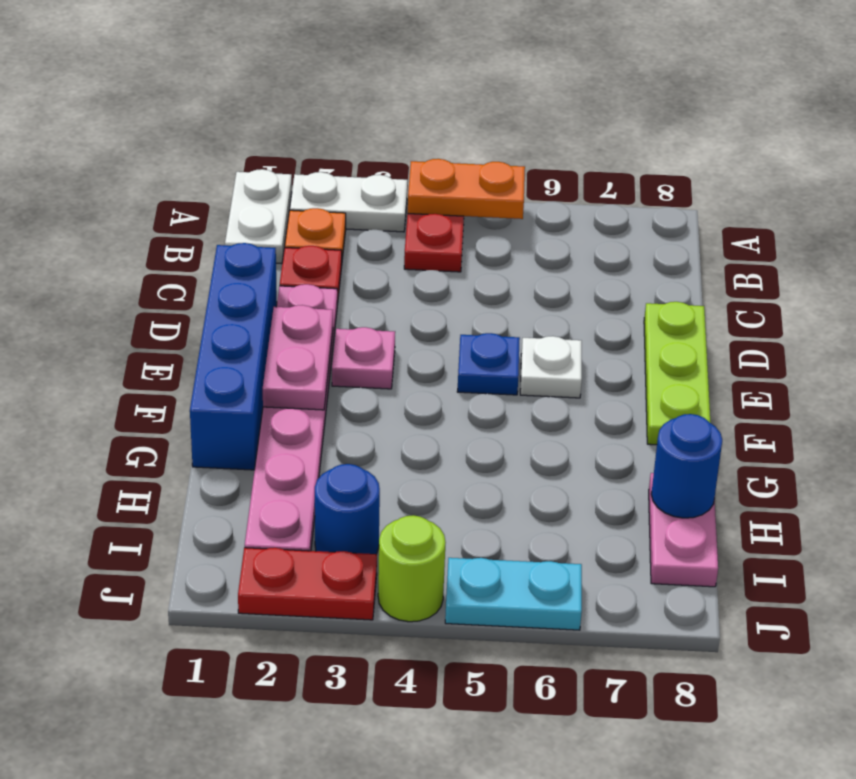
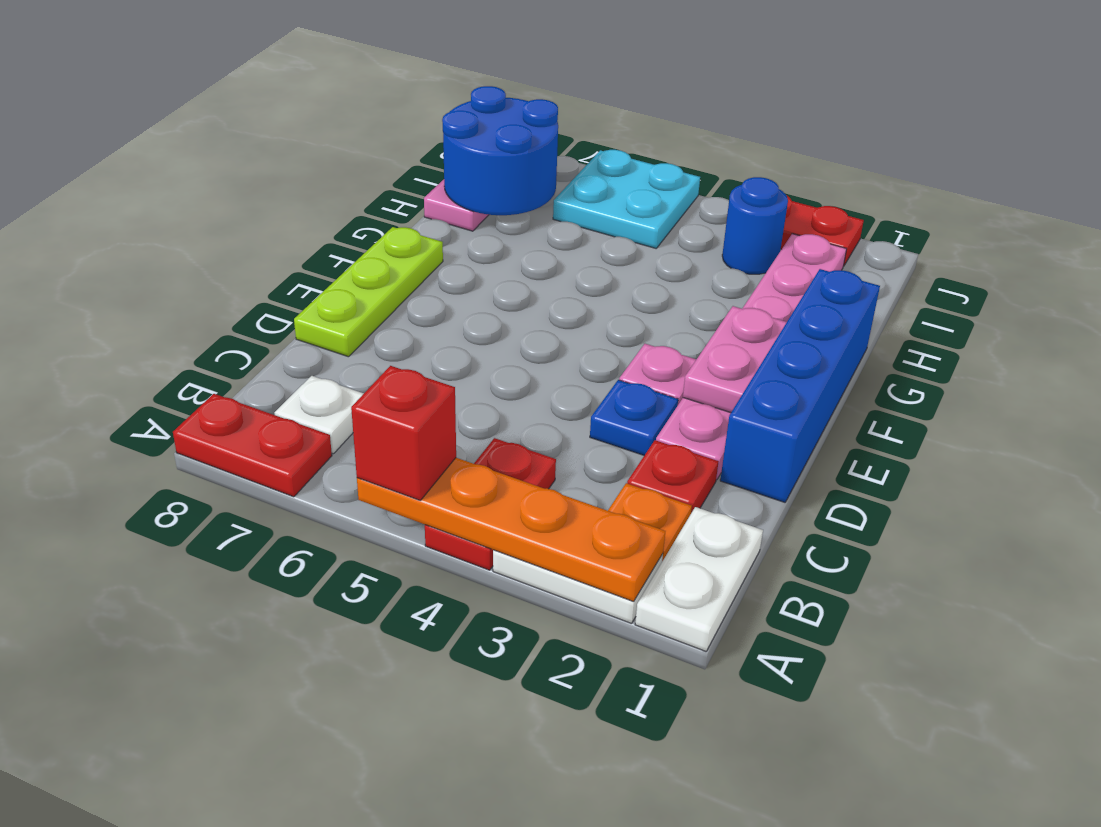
orange plate A4:A5 level 2 -> orange plate A2:A5 level 2
none -> red brick A5 level 3
none -> red plate A7:A8 level 1
blue plate E5 level 1 -> blue plate D3 level 1
white plate E6 level 1 -> white plate B7 level 1
blue round brick H8 level 2 -> blue round brick H7:I8 level 2
lime round brick J4 level 1 -> none
cyan plate J5:J6 level 1 -> cyan plate I5:J6 level 1

